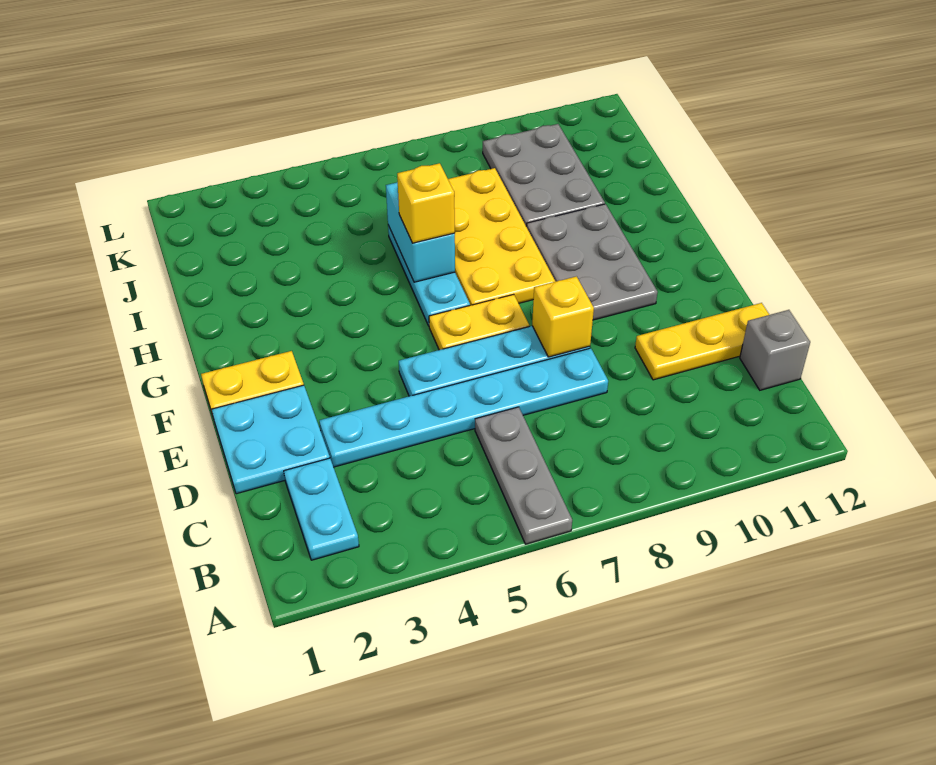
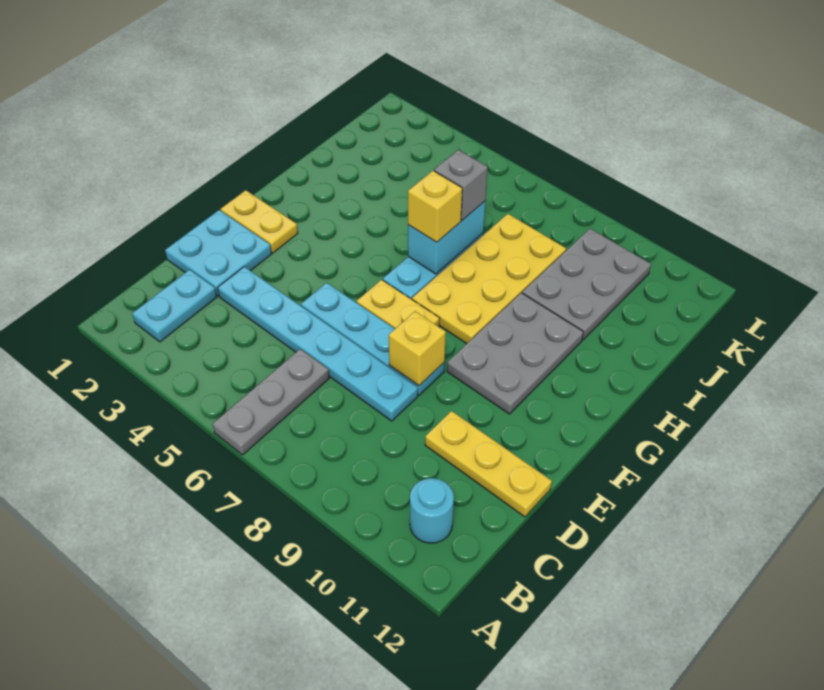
none -> cyan round brick B11 level 1
grey brick C12 level 1 -> grey brick I6 level 3

